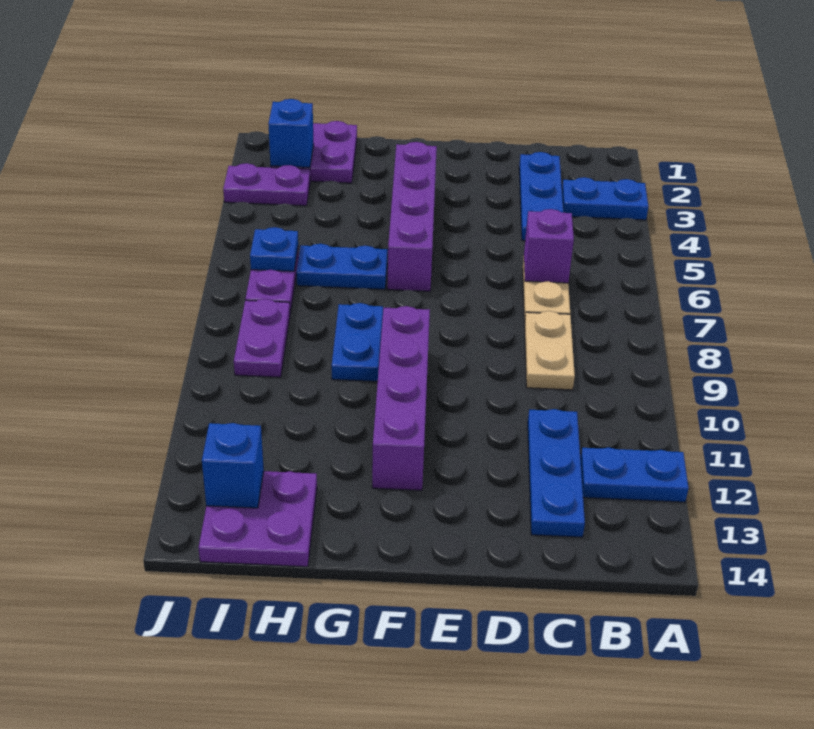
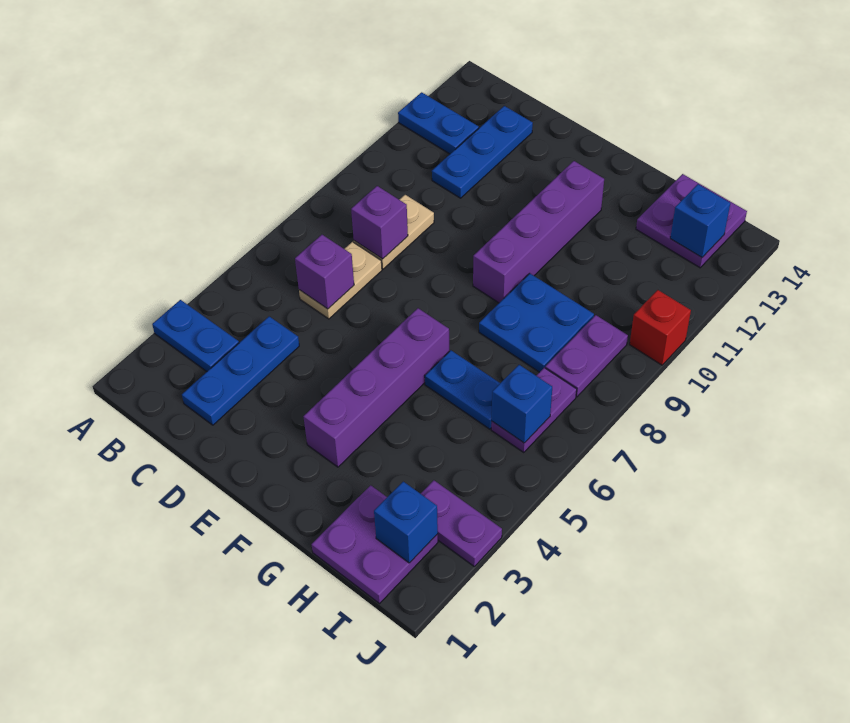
none -> purple brick C8 level 2
blue plate G8:G9 level 1 -> blue plate G8:H9 level 1
blue plate I6 level 2 -> blue brick I6 level 2
none -> red brick J10 level 1

